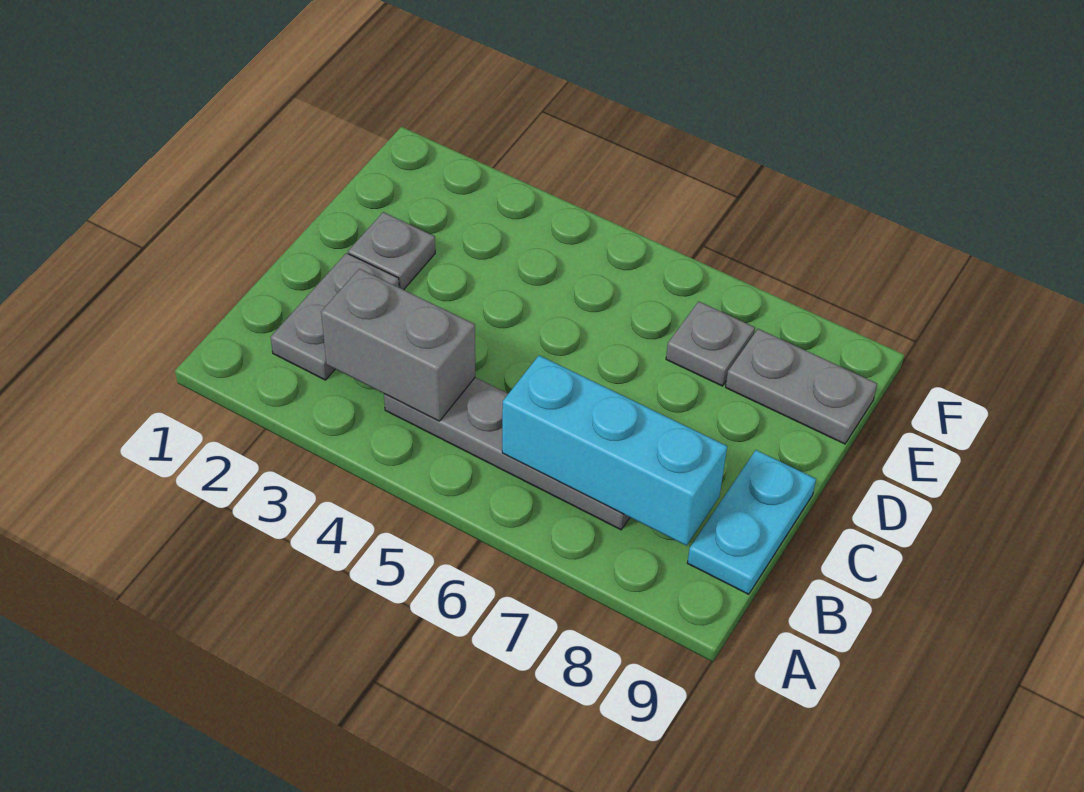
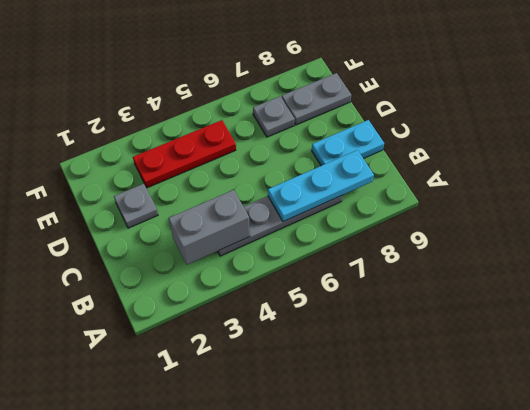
grey plate B2:C2 level 1 -> none
cyan brick B6:B8 level 2 -> cyan plate B6:B8 level 2
cyan plate B9:C9 level 1 -> cyan plate C8:C9 level 1
none -> red plate E3:E5 level 1

